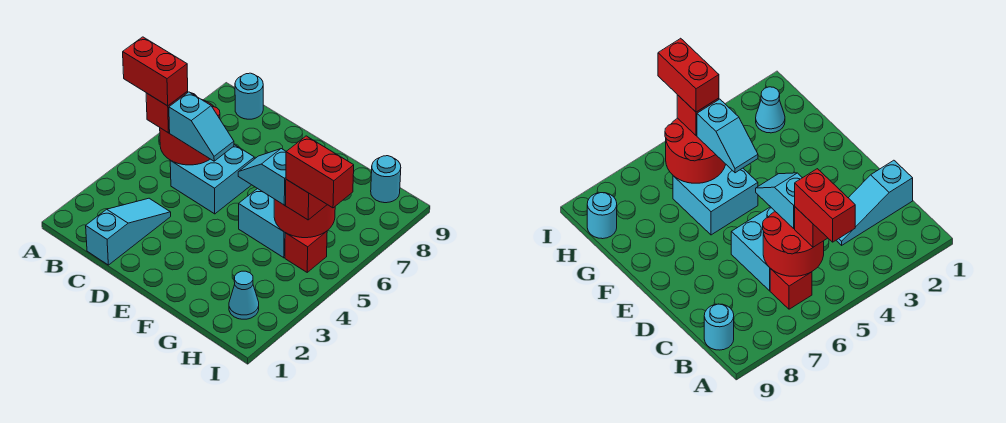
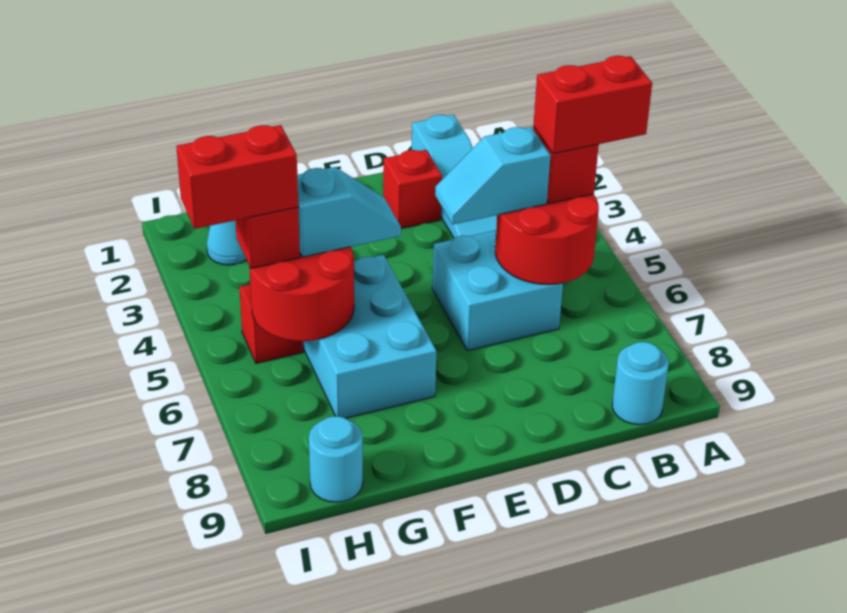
red brick B6 level 1 -> red brick D2 level 1
cyan brick F5:G6 level 1 -> cyan brick F5:G7 level 1

